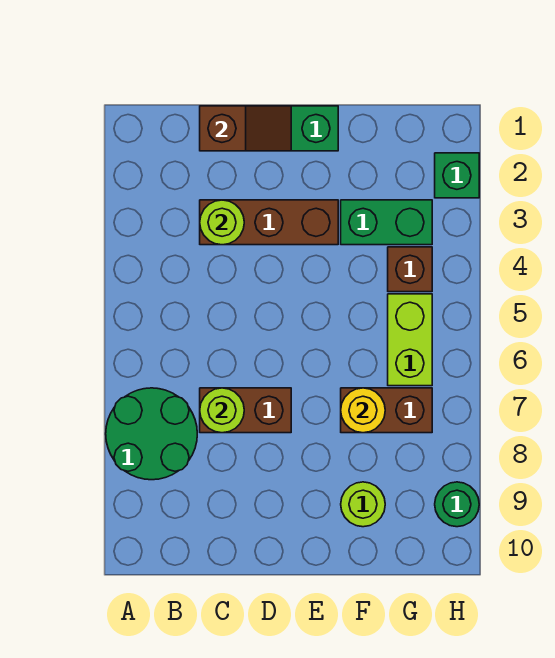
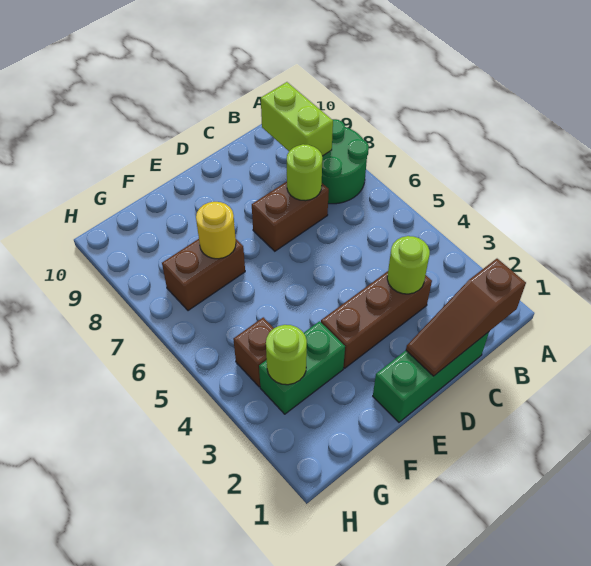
brown slope C1:D1 level 2 top C -> brown slope B1:D1 level 2 top B
lime round brick F9 level 1 -> lime round brick G3 level 2
lime brick G5:G6 level 1 -> lime brick B8:B9 level 2
green brick H2 level 1 -> none
green round brick H9 level 1 -> none

